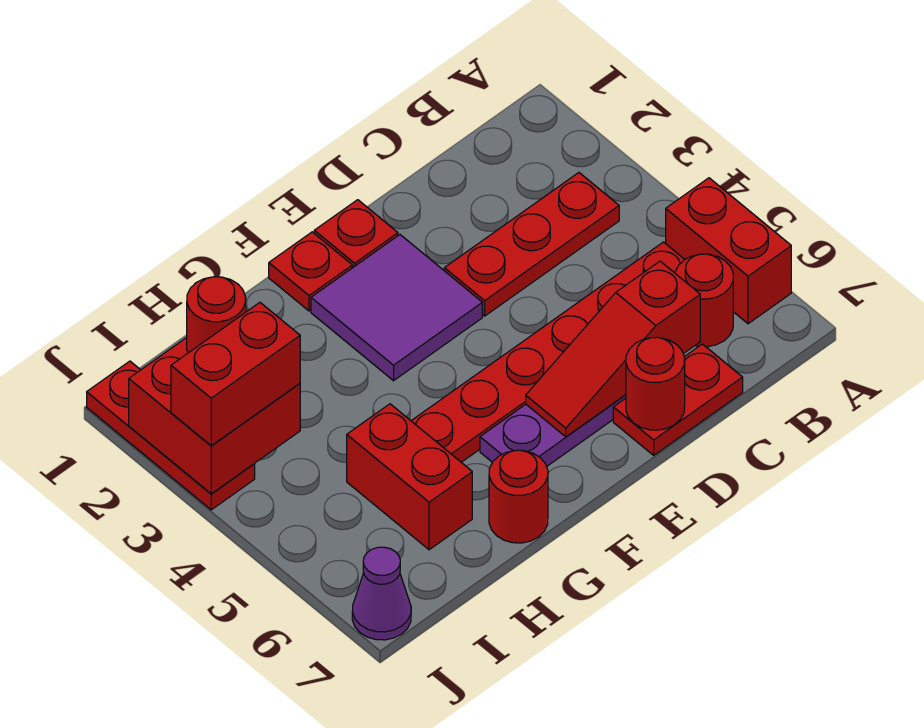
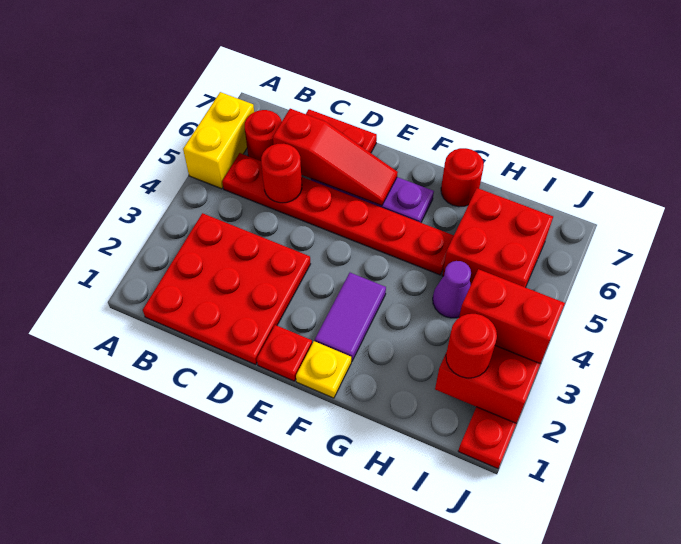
red brick A5:A6 level 1 -> yellow brick A5:A6 level 1
red plate B3:D3 level 1 -> red plate B1:D3 level 1
red round brick D7 level 2 -> red round brick C5 level 2
purple tile E2:F3 level 1 -> purple tile F2:F3 level 1
red plate F1 level 1 -> yellow plate F1 level 1
red brick H5:H6 level 1 -> red brick H5:I6 level 1
purple cone J7 level 1 -> purple cone H4 level 1

